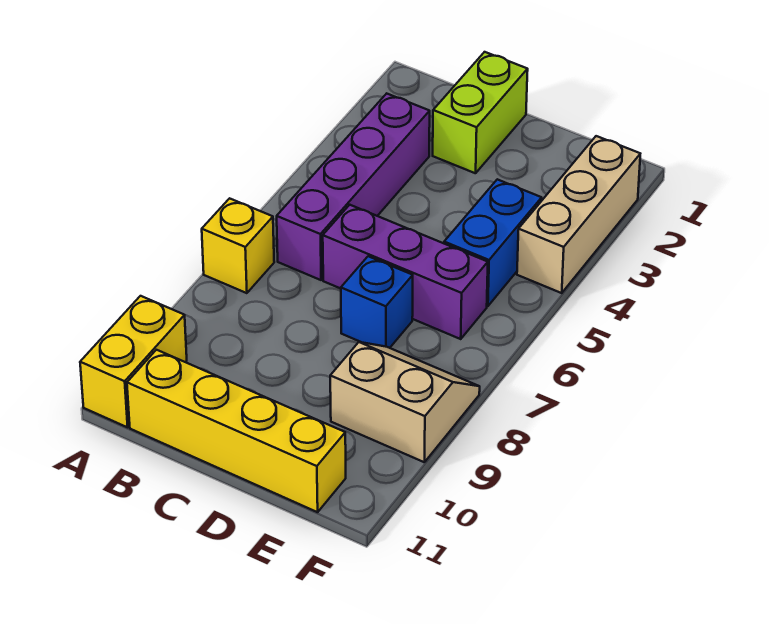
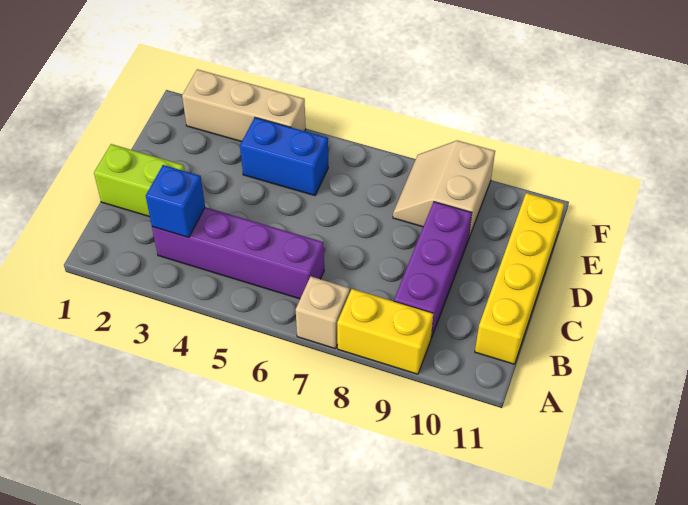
yellow brick A7 level 1 -> tan brick A7 level 1
yellow brick A10:A11 level 1 -> yellow brick A8:A9 level 1
purple brick C6:E6 level 1 -> purple brick B9:D9 level 1
blue brick D7 level 1 -> blue brick B3 level 2

